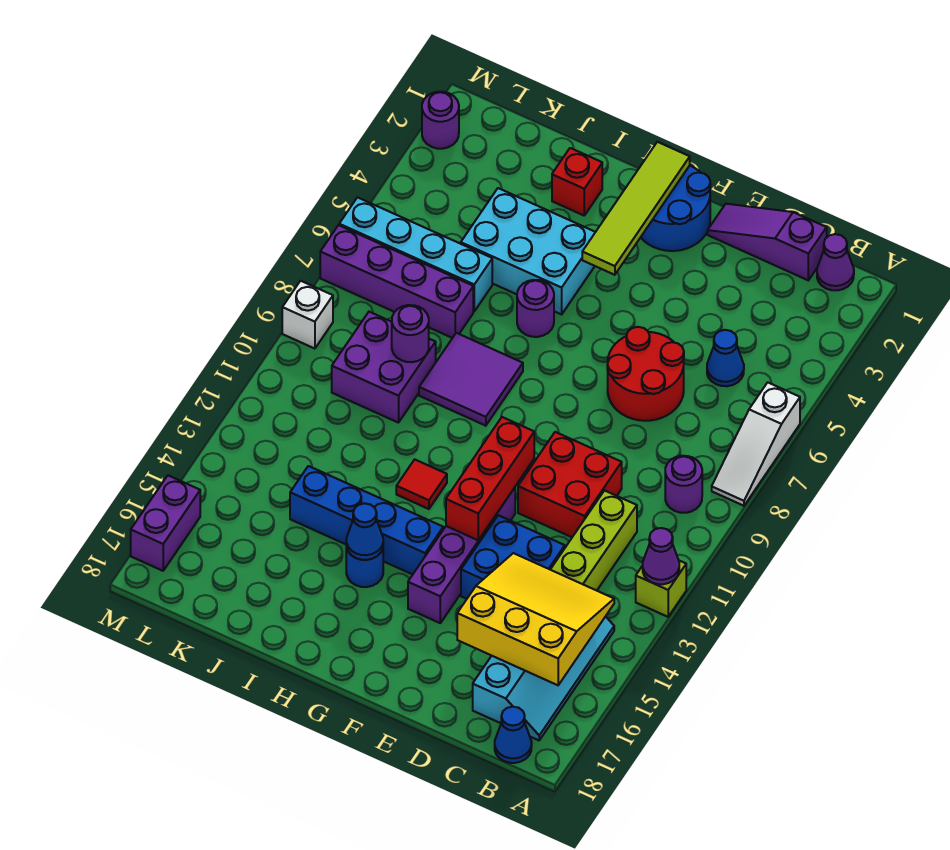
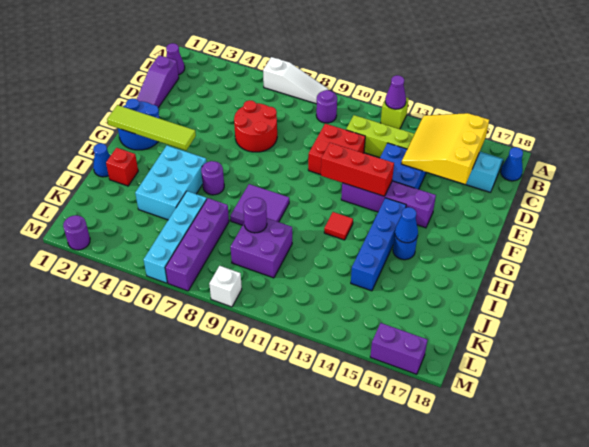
blue cone C5 level 1 -> blue cone I1 level 1

